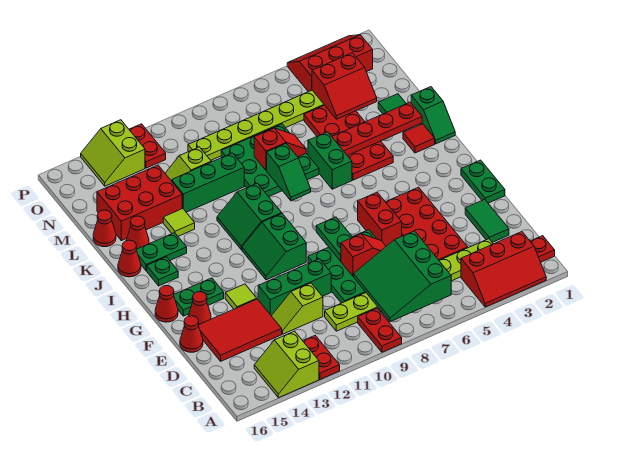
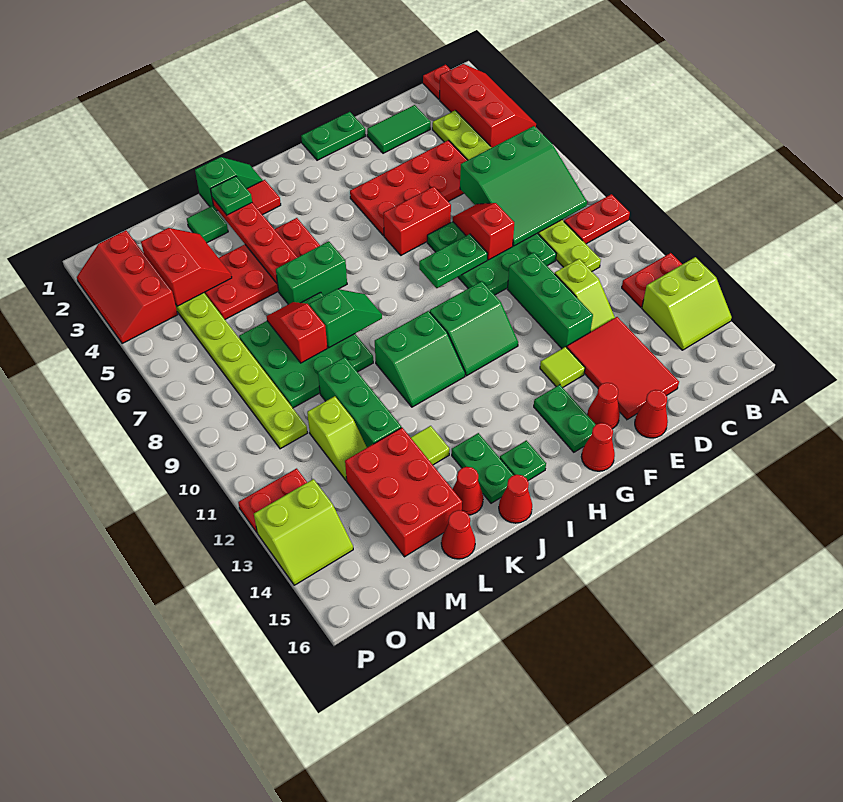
none -> green plate K2 level 3

